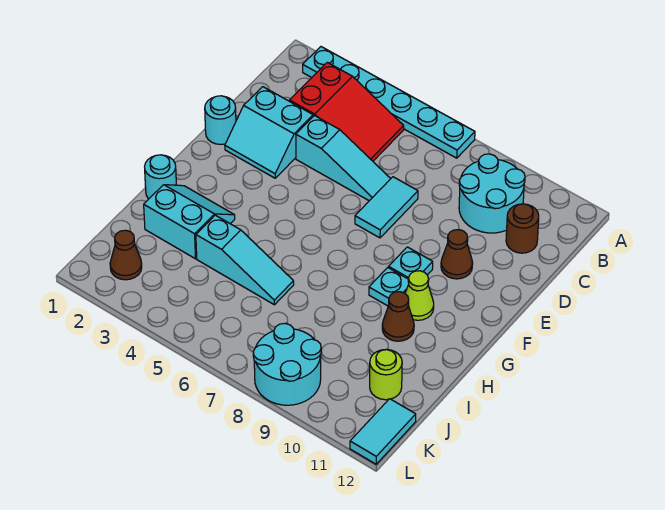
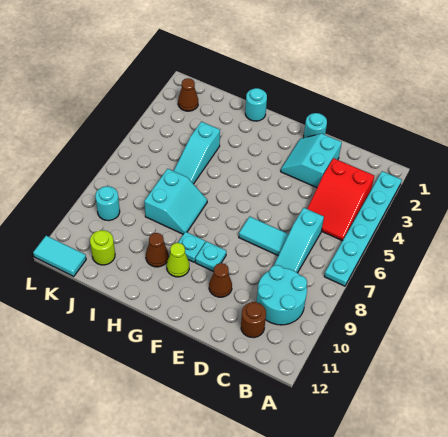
cyan slope D4:D6 level 1 top 4 -> cyan slope C6:C8 level 1 top 6
cyan slope H2:I3 level 1 top I -> cyan slope H7:I8 level 1 top I
cyan round brick K8:L9 level 1 -> cyan round brick K9 level 1

